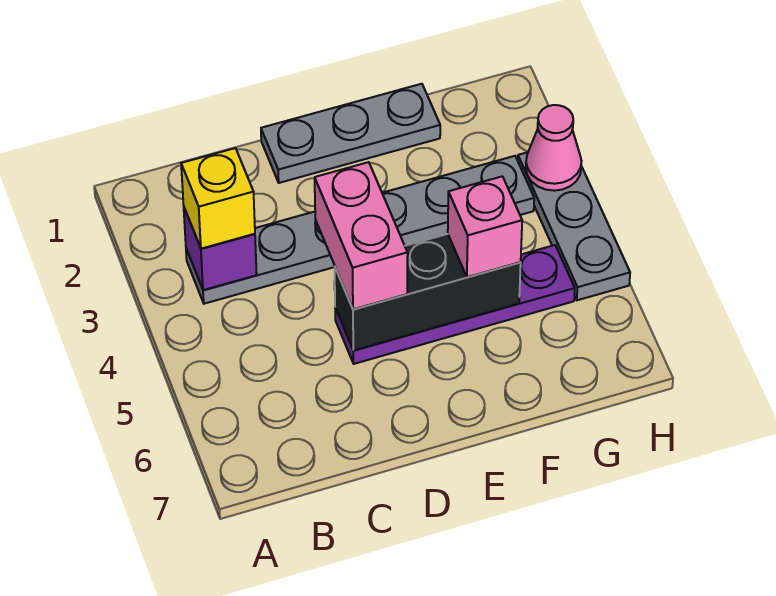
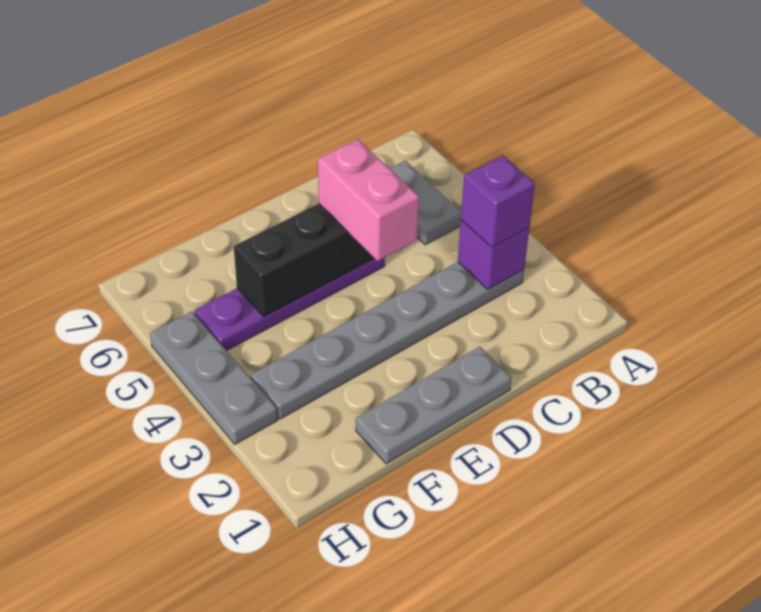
yellow brick B3 level 3 -> purple brick B3 level 3
none -> grey plate B5:B6 level 1
pink brick F5 level 3 -> none
pink cone H3 level 2 -> none

